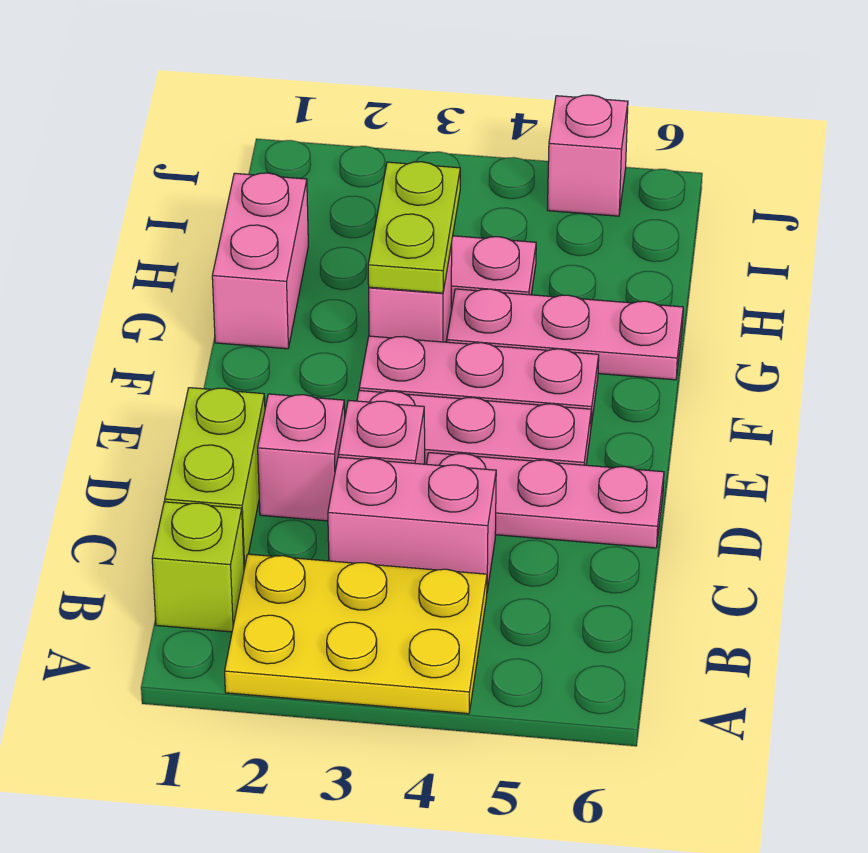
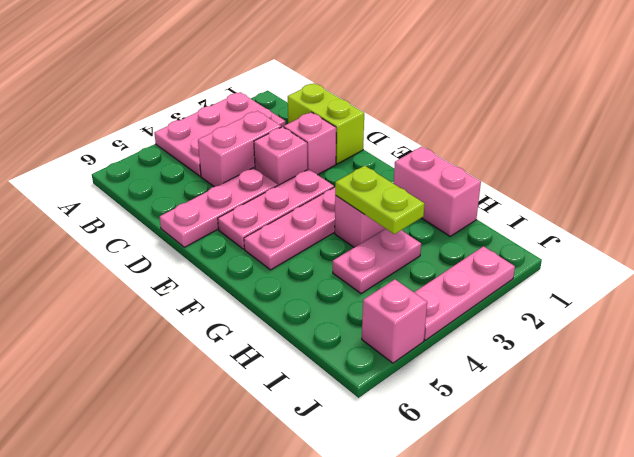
yellow plate A2:B4 level 1 -> pink plate A2:B4 level 1
lime brick B1 level 1 -> none
pink plate G4:G6 level 1 -> pink plate J2:J4 level 1

